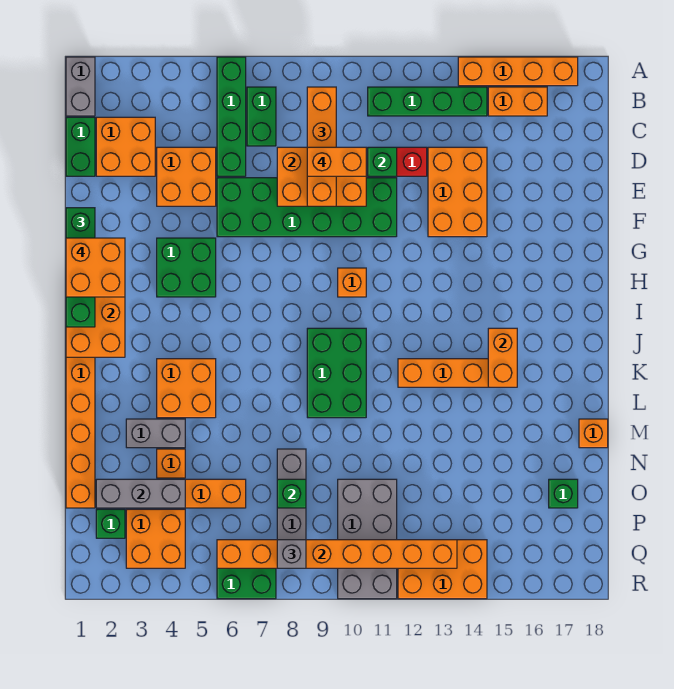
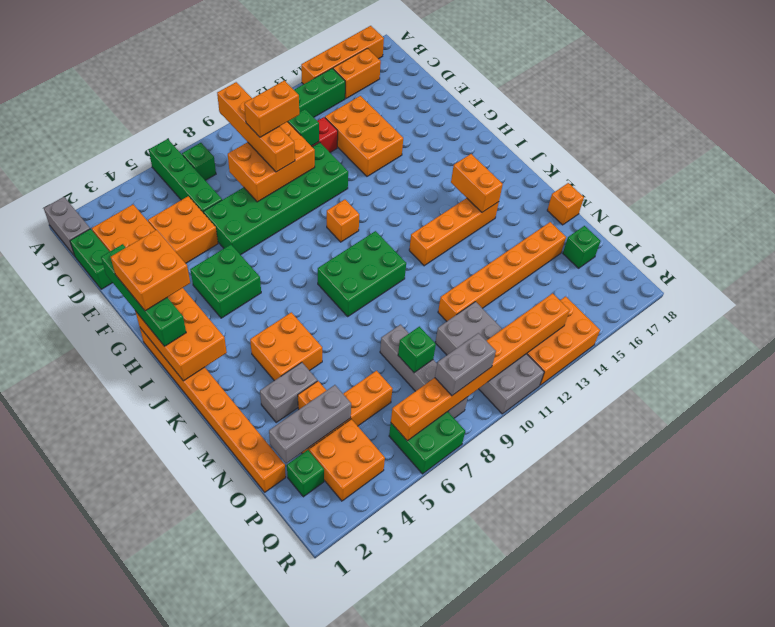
green brick B7:C7 level 1 -> green brick B7 level 1
green brick J9:L10 level 1 -> green brick J8:K10 level 1
none -> orange brick N11:N16 level 1
grey brick Q8 level 3 -> grey brick Q8:Q9 level 3

